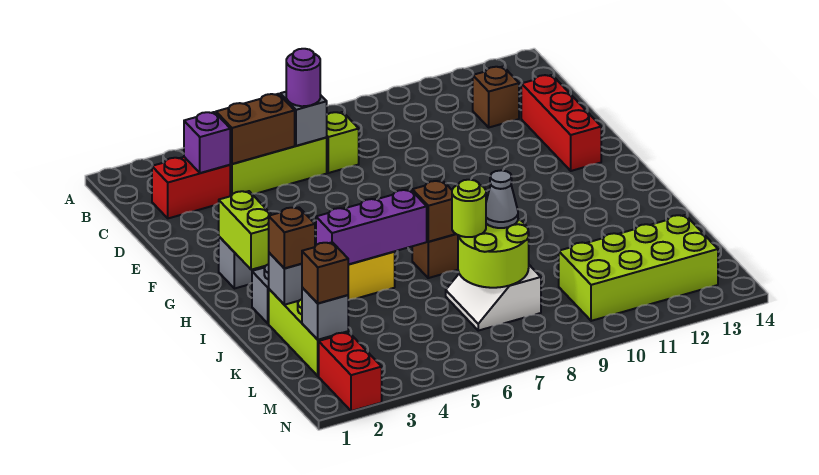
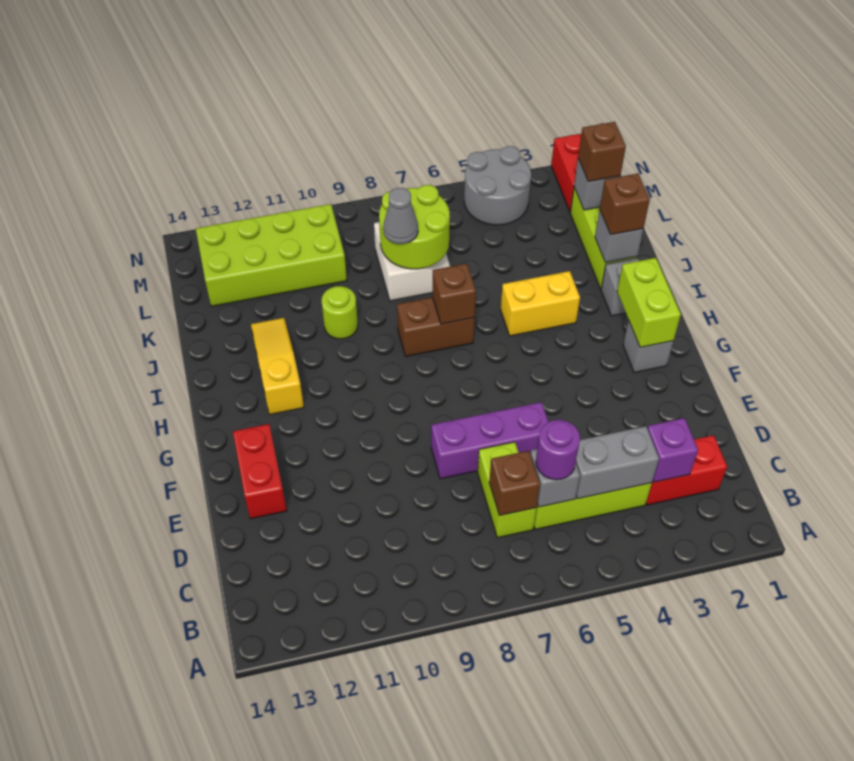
brown brick C4:C5 level 2 -> grey brick C4:C5 level 2
lime brick C7 level 1 -> lime brick C7:D7 level 1
brown brick C12 level 1 -> brown brick C7 level 2
red brick D13:F13 level 1 -> red brick E13:F13 level 1
none -> yellow slope H12:J12 level 1 top H
purple brick I4:I6 level 2 -> purple brick E6:E8 level 1
lime round brick K7 level 3 -> lime round brick J10 level 1
none -> grey round brick M4:N5 level 1

